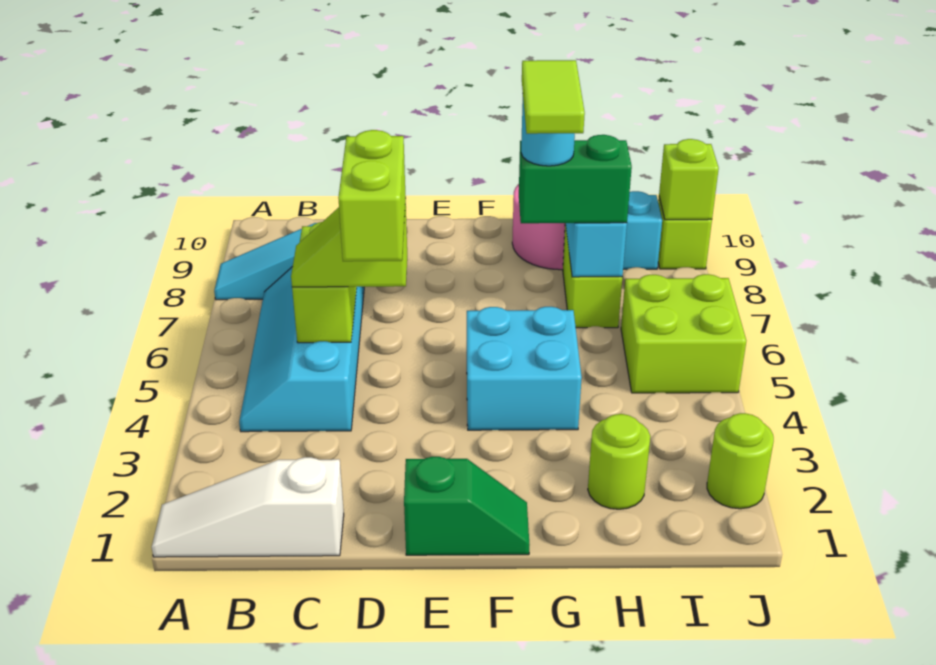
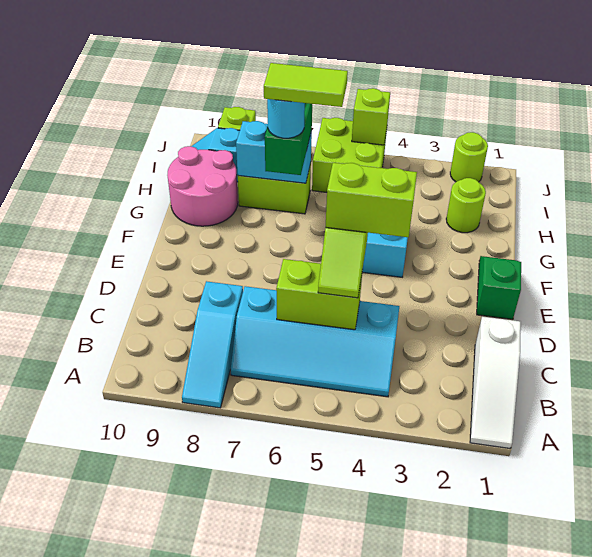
lime brick J9 level 2 -> lime brick J5 level 2

